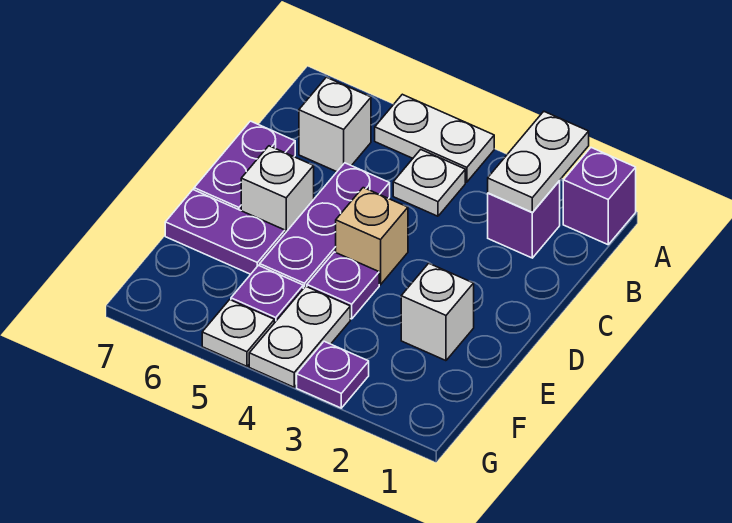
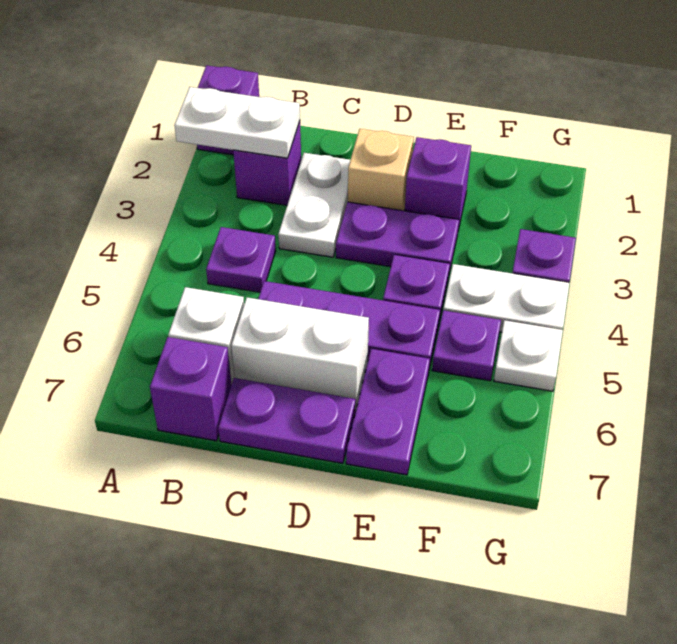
white plate A4:A5 level 1 -> white plate C2:C3 level 1
white plate B4 level 1 -> purple plate B4 level 1
none -> purple brick B7 level 1
none -> purple plate D3:E3 level 1
tan brick D4 level 1 -> tan brick D2 level 1
white brick D6 level 1 -> white brick C6:D6 level 1
white brick E2 level 1 -> purple brick E2 level 1

